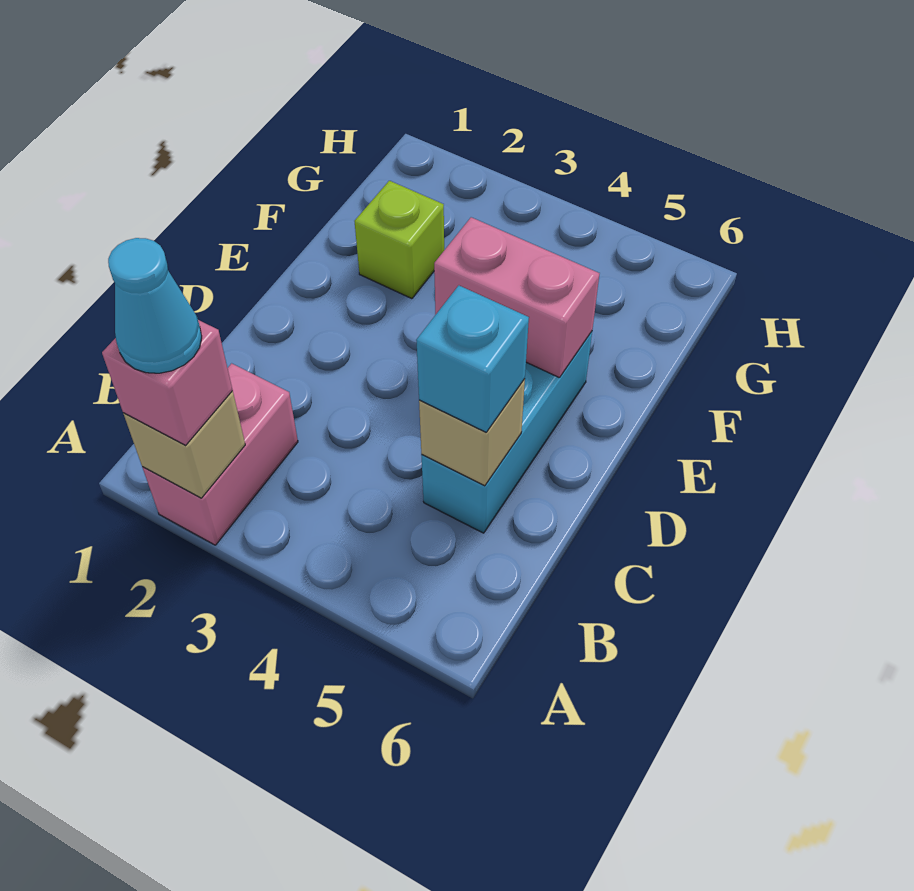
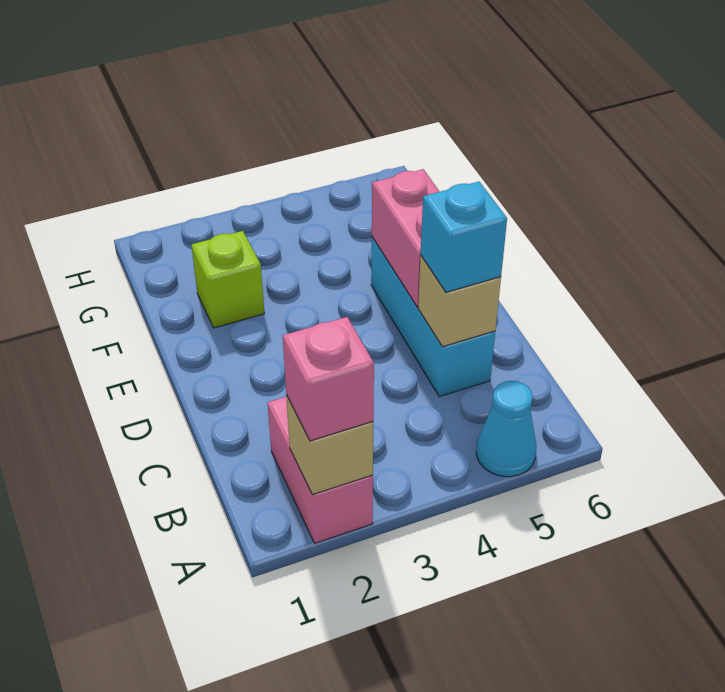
cyan cone A2 level 4 -> cyan cone A5 level 1
pink brick E4:E5 level 2 -> pink brick D5:E5 level 2

